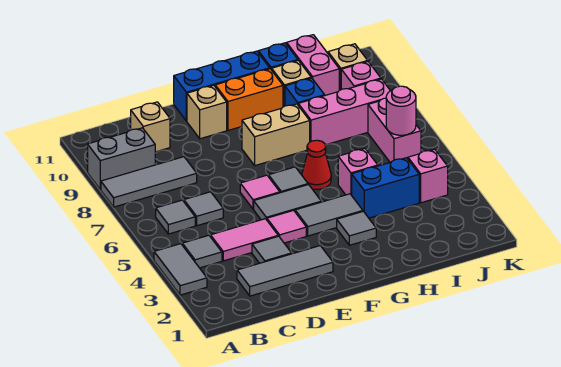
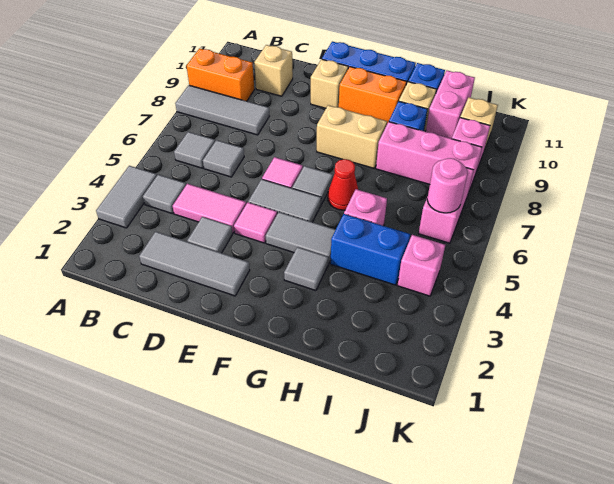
grey brick A9:B9 level 1 -> orange brick A9:B9 level 1

